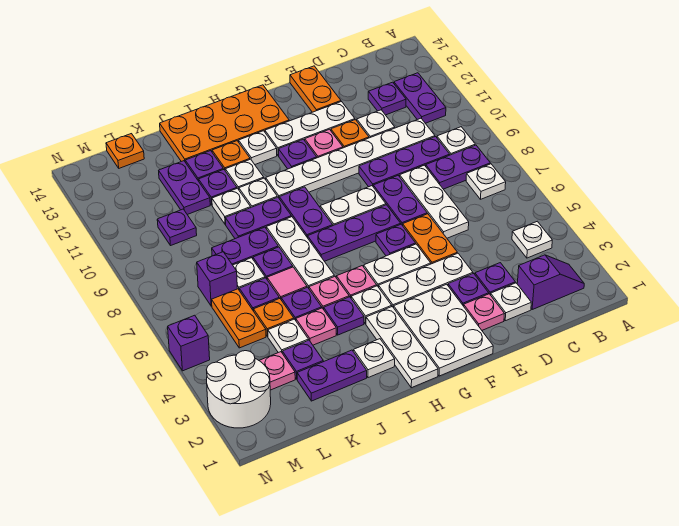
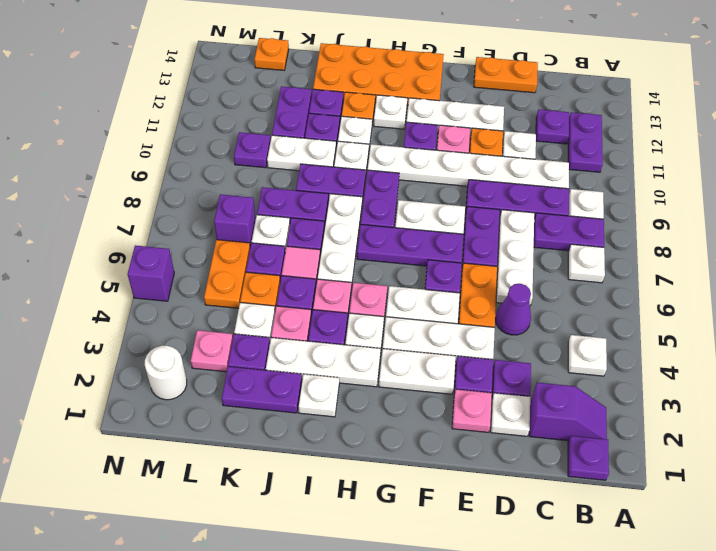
none -> purple plate B1 level 1
none -> purple cone D5 level 1
orange plate E13:E14 level 1 -> orange plate D14:E14 level 1
white plate F1:G3 level 1 -> white plate F3:G3 level 1
white plate H1:H3 level 1 -> white plate H3:J3 level 1
white plate J10 level 1 -> white plate J10:K10 level 1
white round brick M2:N3 level 1 -> white round brick M2 level 1

